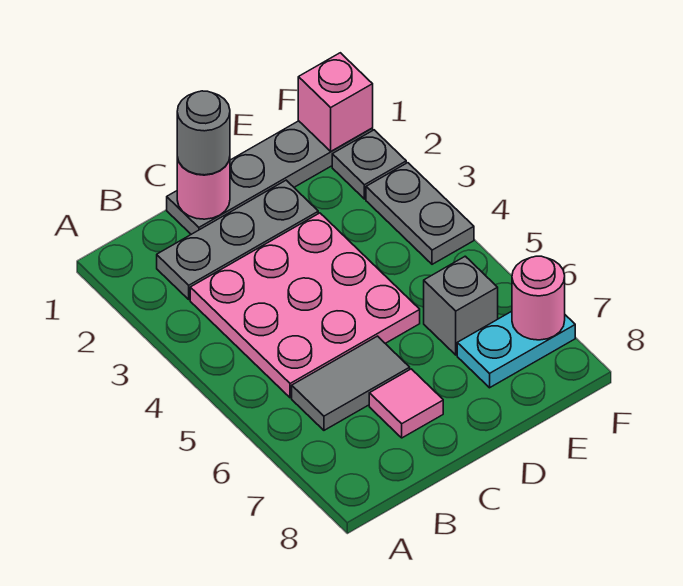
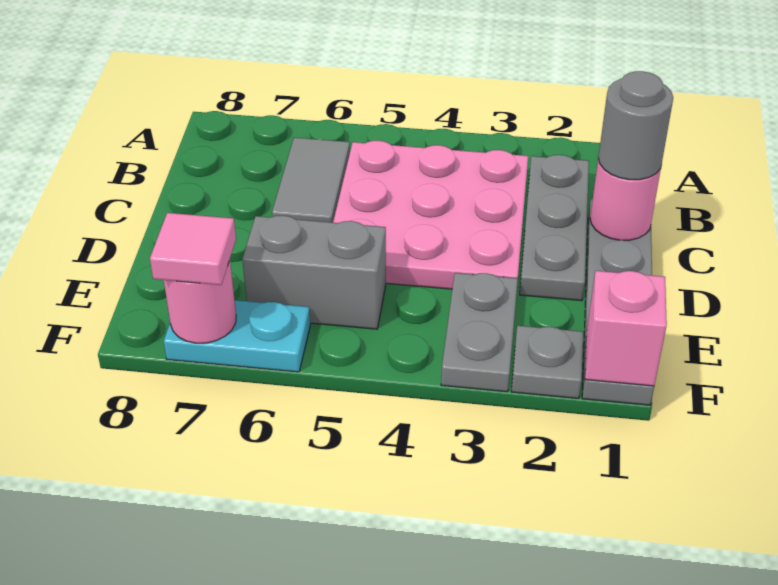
pink tile C7 level 1 -> pink tile F7 level 3
grey brick E6 level 1 -> grey brick E5:E6 level 1
cyan plate E7:F7 level 1 -> cyan plate F6:F7 level 1
grey plate F3:F4 level 1 -> grey plate E3:F3 level 1

